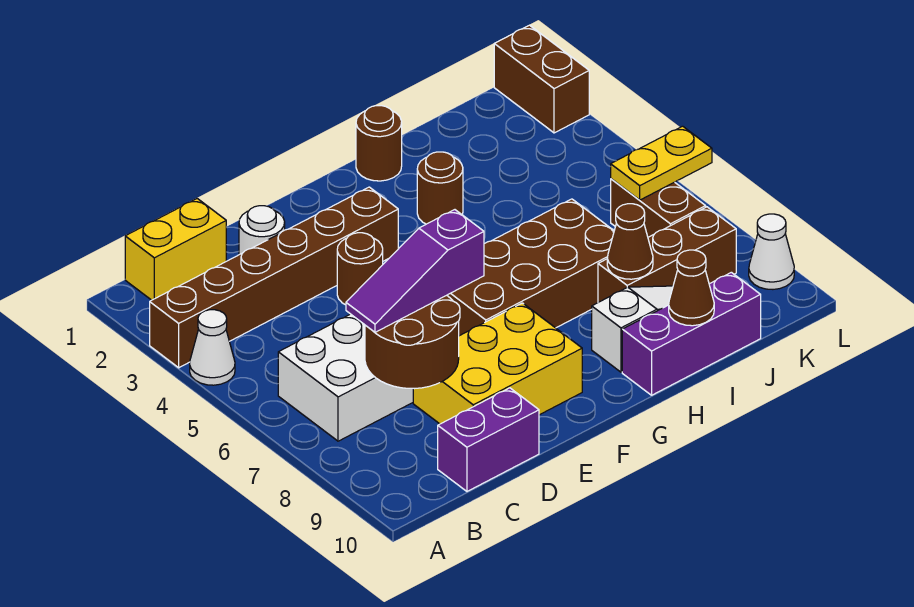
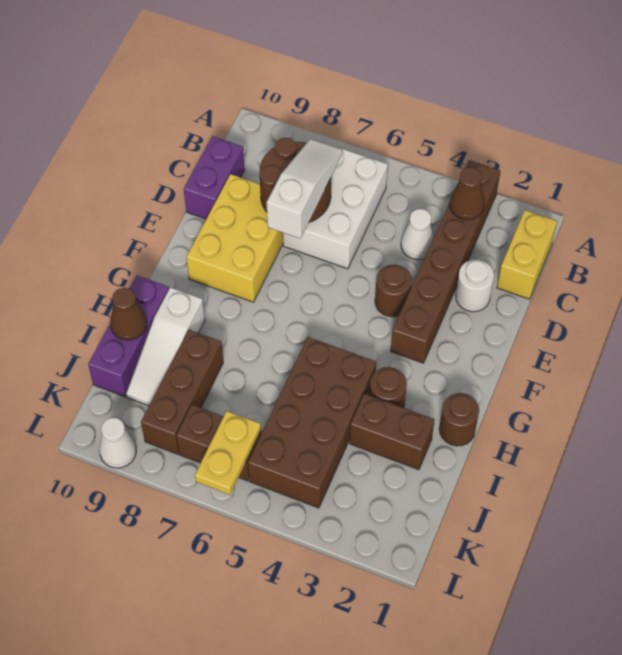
white cone A4 level 1 -> white cone C4 level 1
purple slope C7:E7 level 3 top E -> white slope C7:E7 level 3 top E
brown brick F6:I7 level 1 -> brown brick H4:K5 level 1
brown cone I8 level 2 -> brown cone B3 level 2
brown brick L1:L2 level 1 -> brown brick I2:I3 level 1

